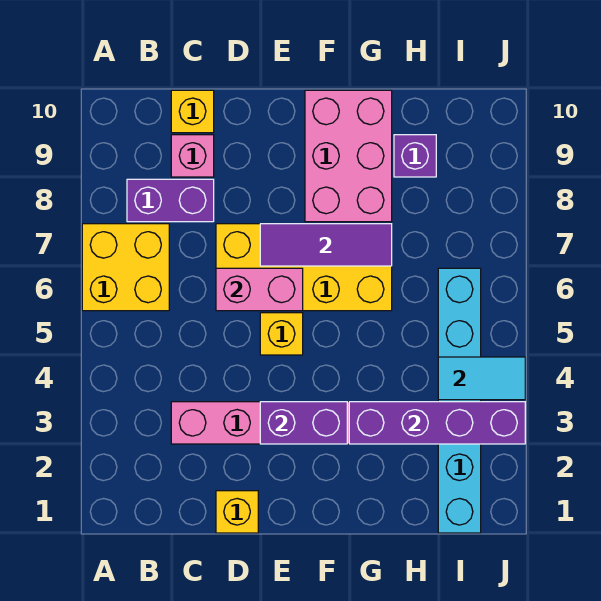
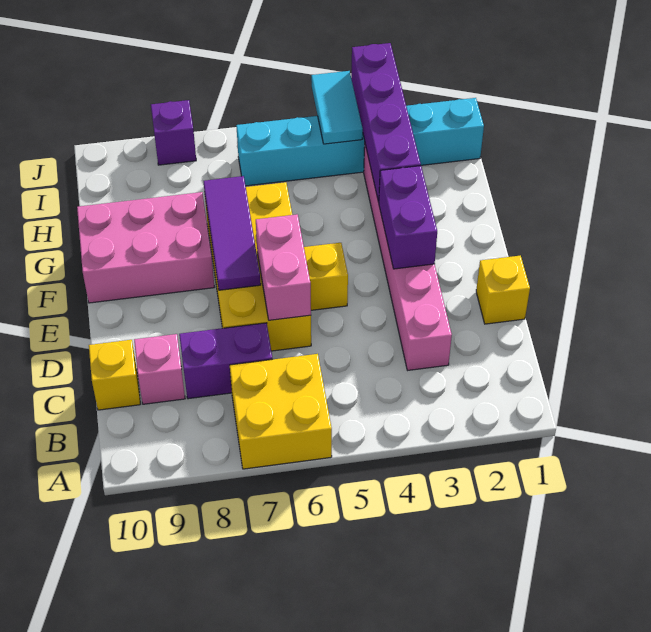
purple brick B8:C8 level 1 -> purple brick C7:C8 level 1
purple brick H9 level 1 -> purple brick J8 level 1

